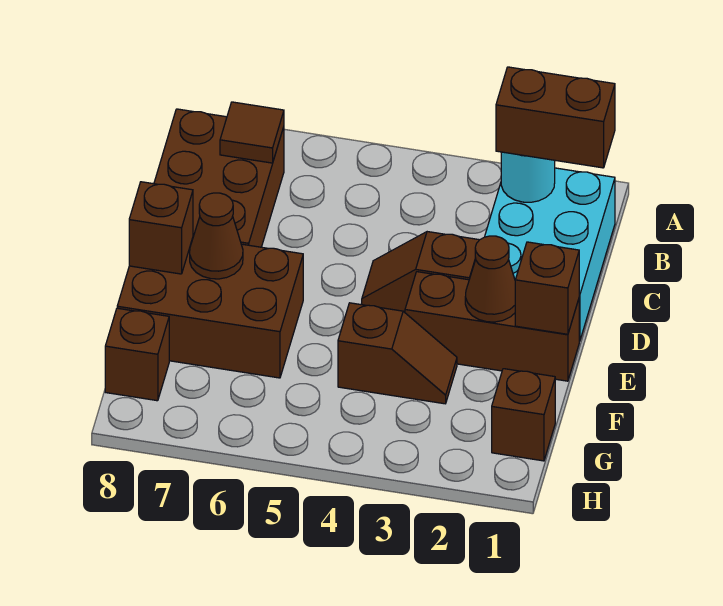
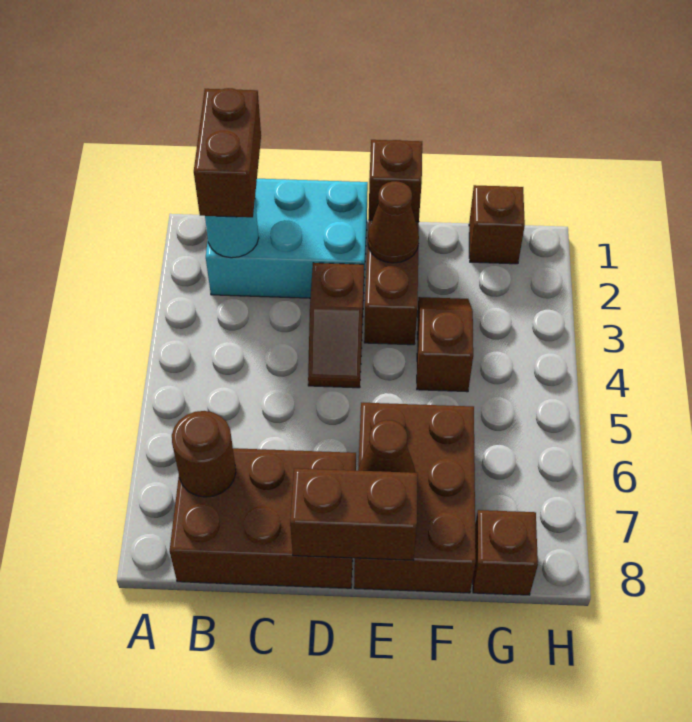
brown tile B7 level 2 -> brown round brick B7 level 2
brown brick E8 level 2 -> brown brick D8:E8 level 2

